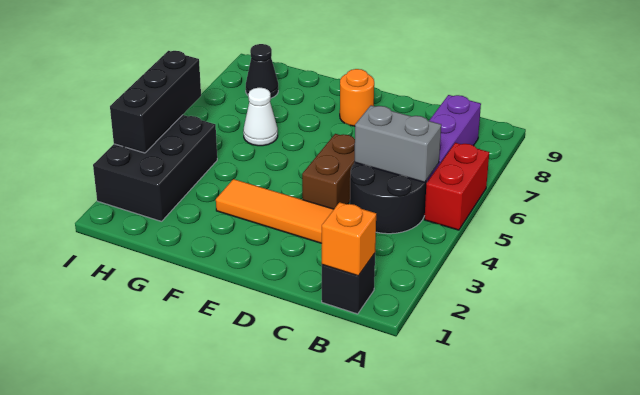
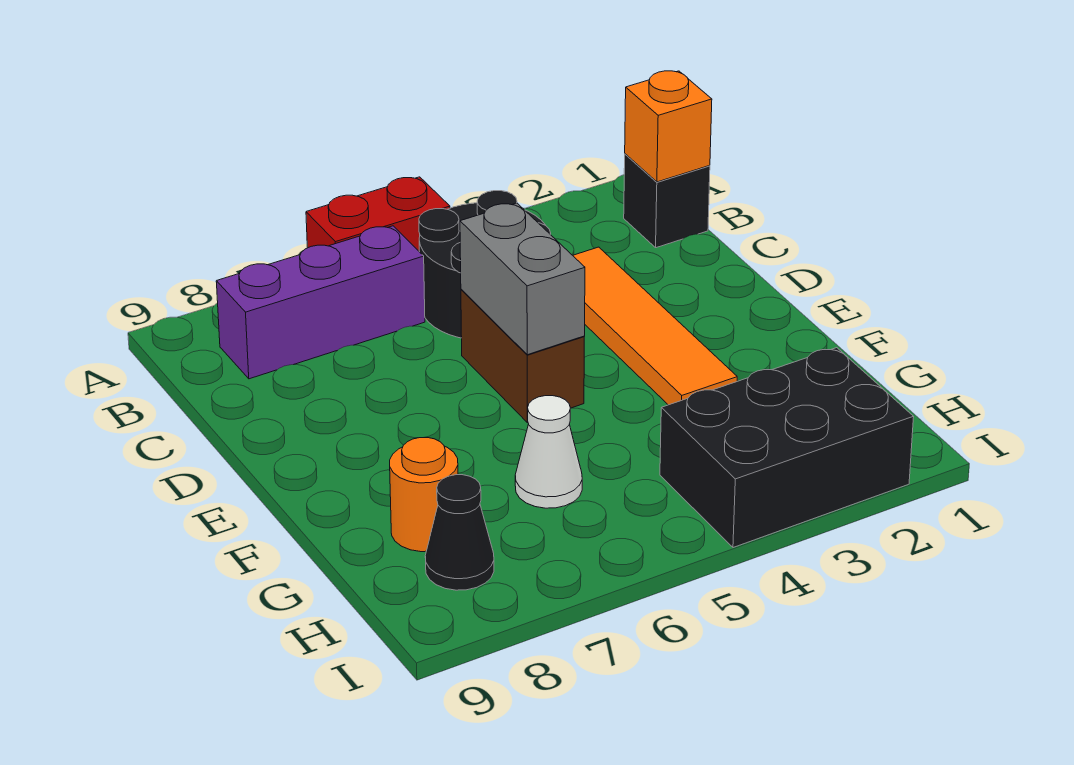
grey brick B5:C5 level 2 -> grey brick D5:E5 level 2
brown brick D4:D5 level 1 -> brown brick D5:E5 level 1
orange round brick E8 level 1 -> orange round brick G8 level 1
black brick I3:I5 level 2 -> none

